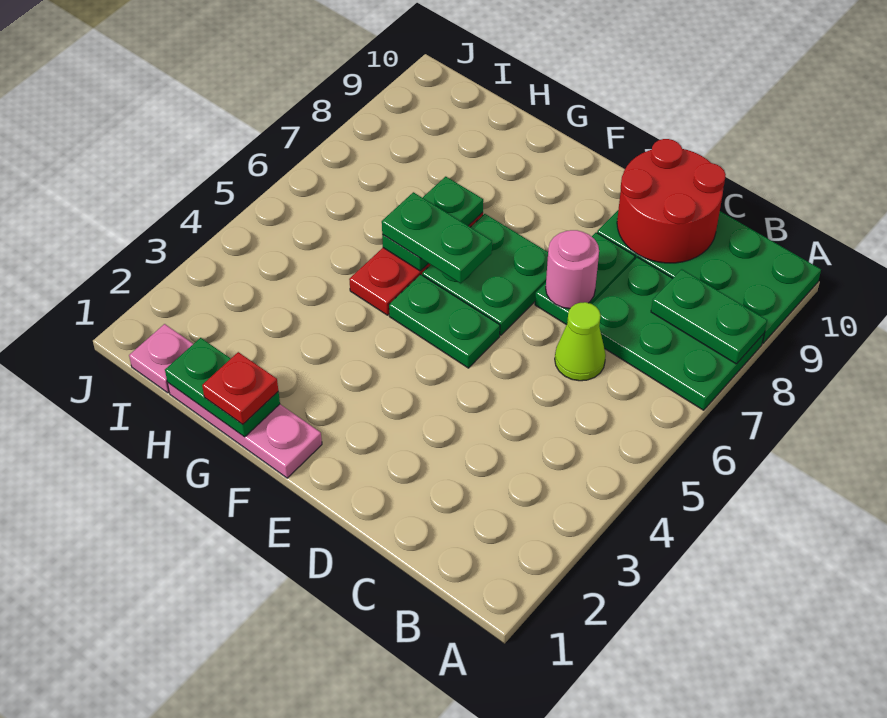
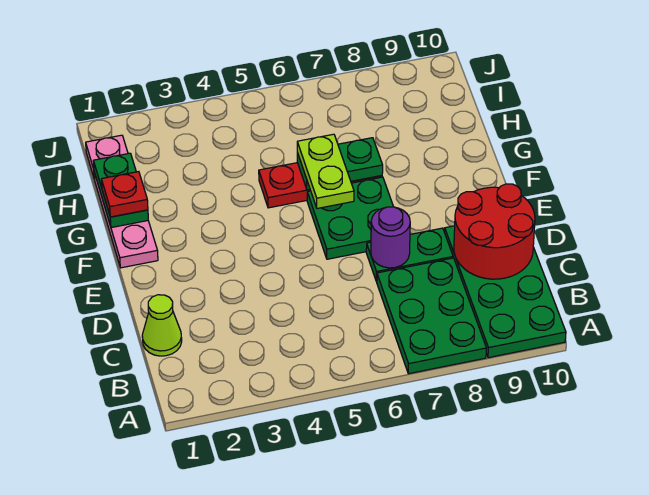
green plate A8:B8 level 2 -> none
lime cone C6 level 1 -> lime cone C1 level 1
pink round brick D7 level 2 -> purple round brick D7 level 2
green plate E5:F5 level 1 -> none
green plate F6:G6 level 3 -> lime plate F6:G6 level 3

